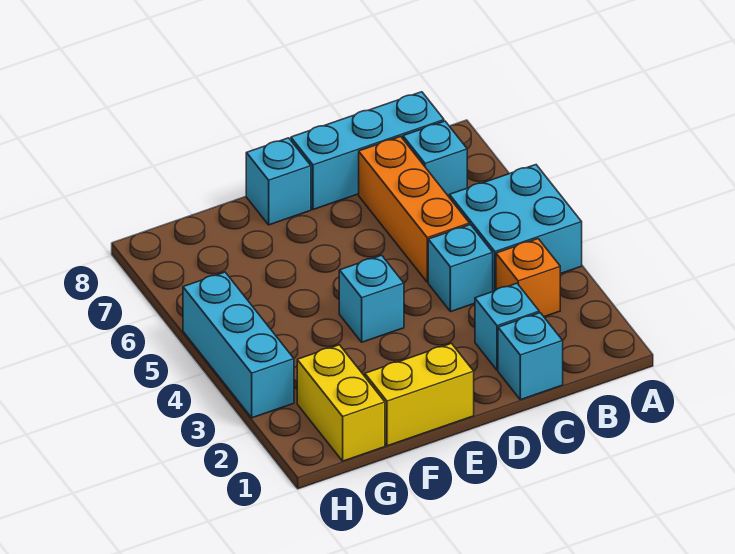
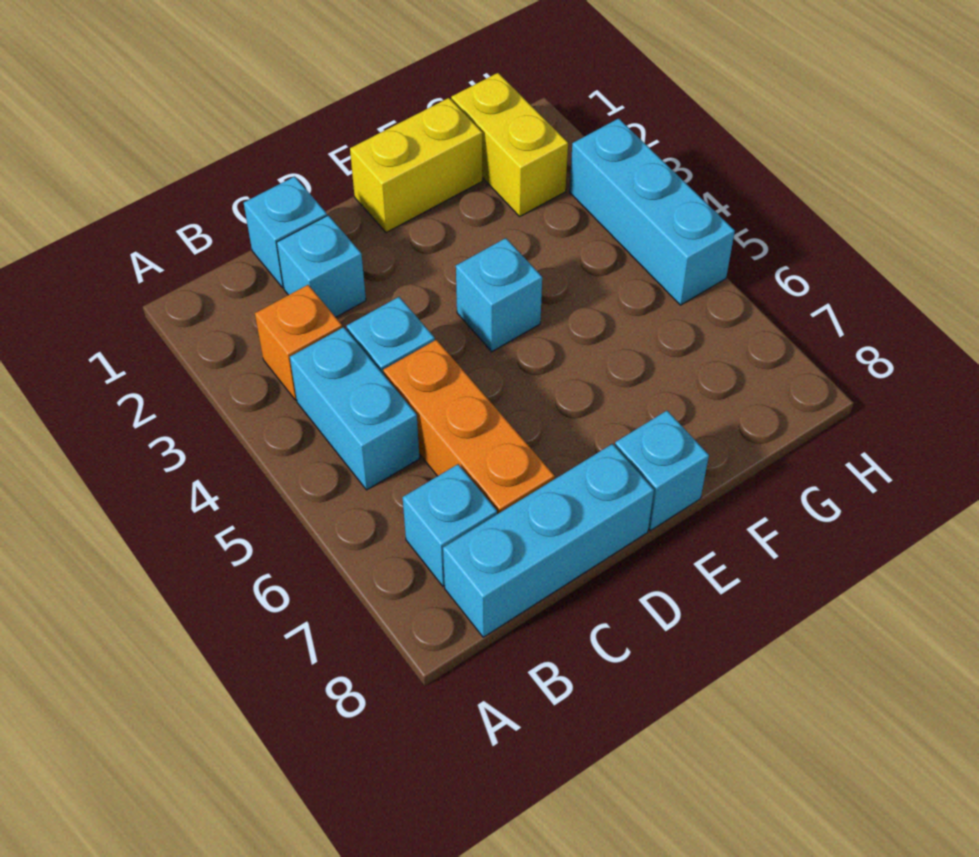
cyan brick A4:B5 level 1 -> cyan brick B4:B5 level 1

